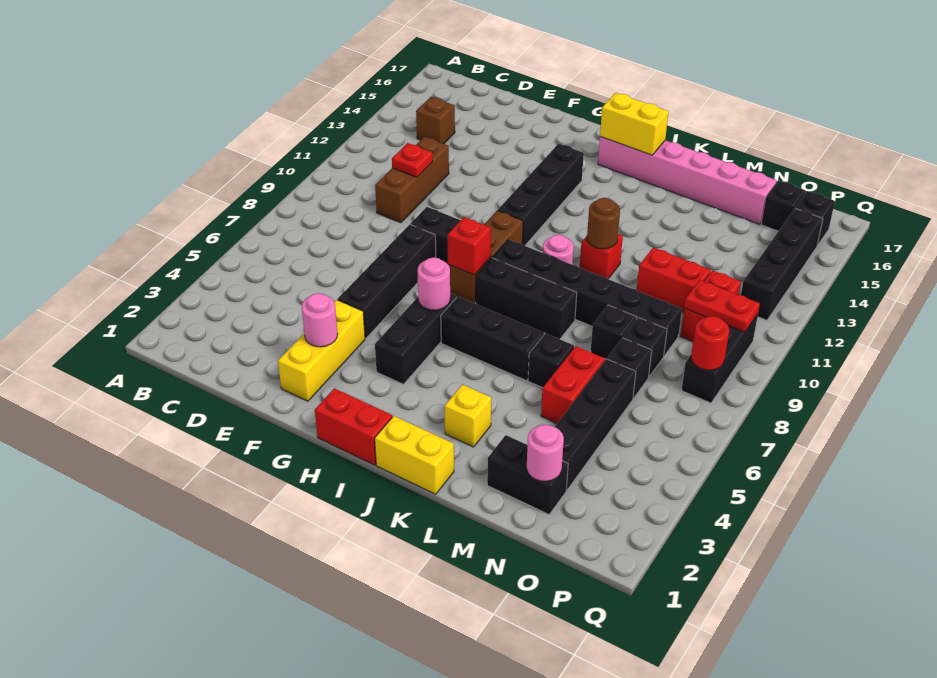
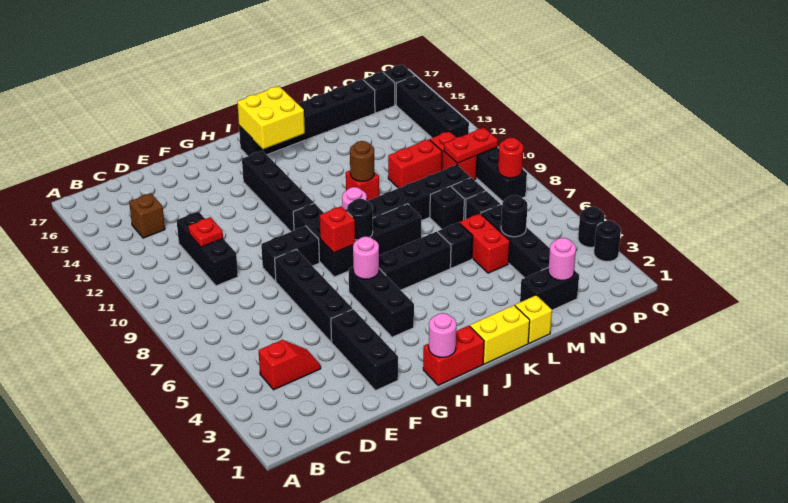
none -> red slope C4:D4 level 1 top C
brown brick D10:D12 level 1 -> black brick D10:D12 level 1
yellow brick F2:F4 level 1 -> black brick F2:F4 level 1
pink round brick F3 level 2 -> pink round brick H1 level 2
brown brick H8:H10 level 1 -> black brick H8:H10 level 1
none -> black round brick I8 level 2
pink brick I16:N16 level 1 -> black brick I16:N16 level 1
yellow brick I16:J16 level 2 -> yellow brick I15:J16 level 2
yellow brick K3 level 1 -> yellow brick L1 level 1
none -> black round brick N5 level 2
none -> black round brick Q3 level 1
none -> black round brick Q4 level 1

